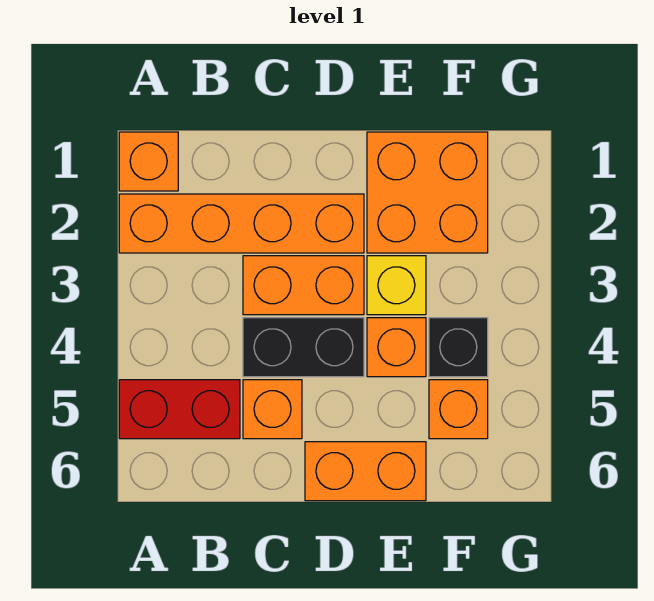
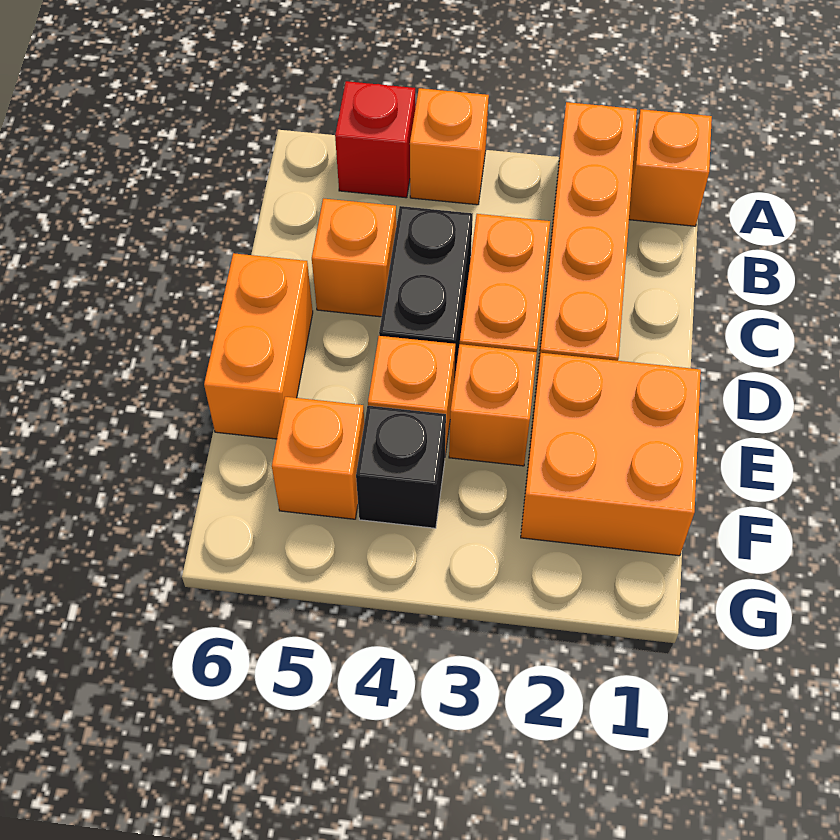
none -> orange brick A4 level 1
red brick A5:B5 level 1 -> red brick A5 level 1
yellow brick E3 level 1 -> orange brick E3 level 1

